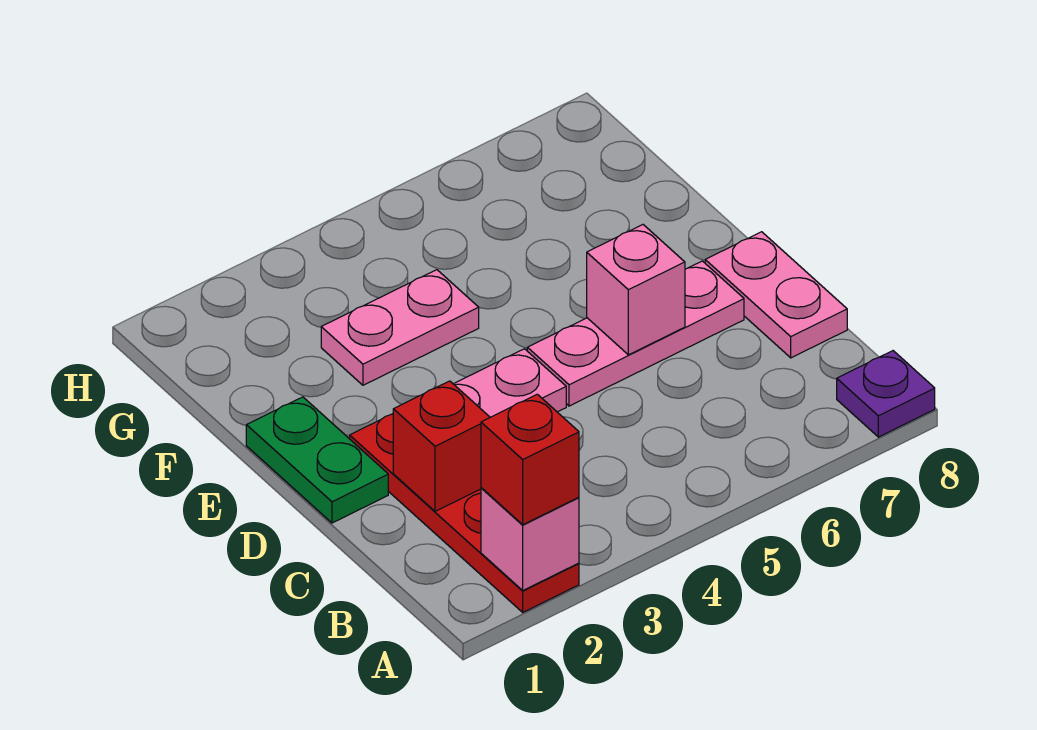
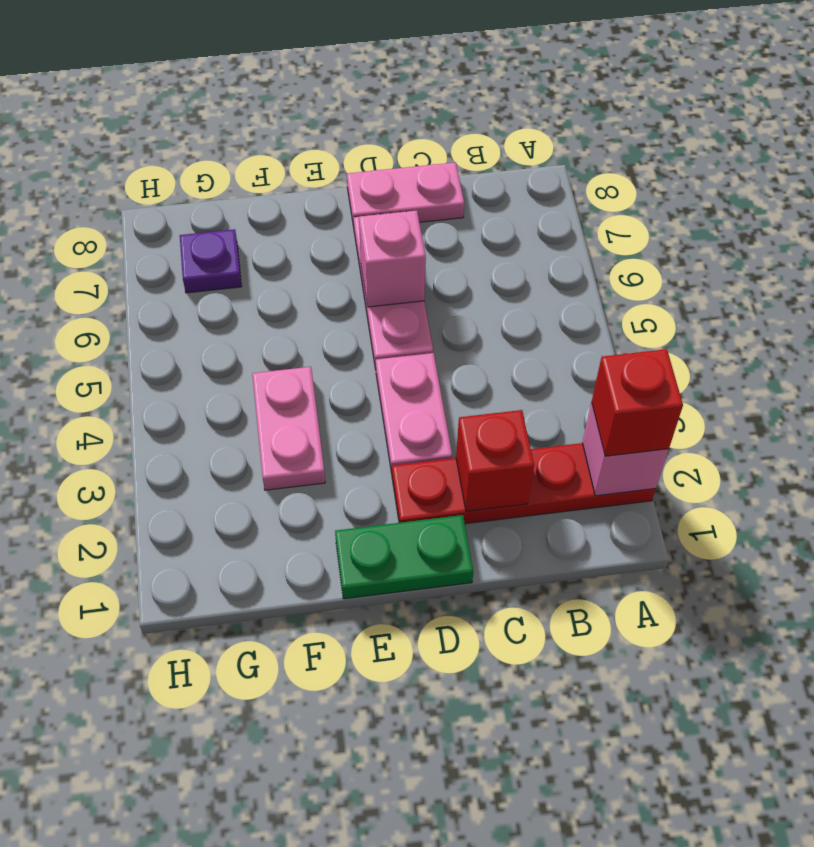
purple plate A8 level 1 -> purple plate G7 level 1

